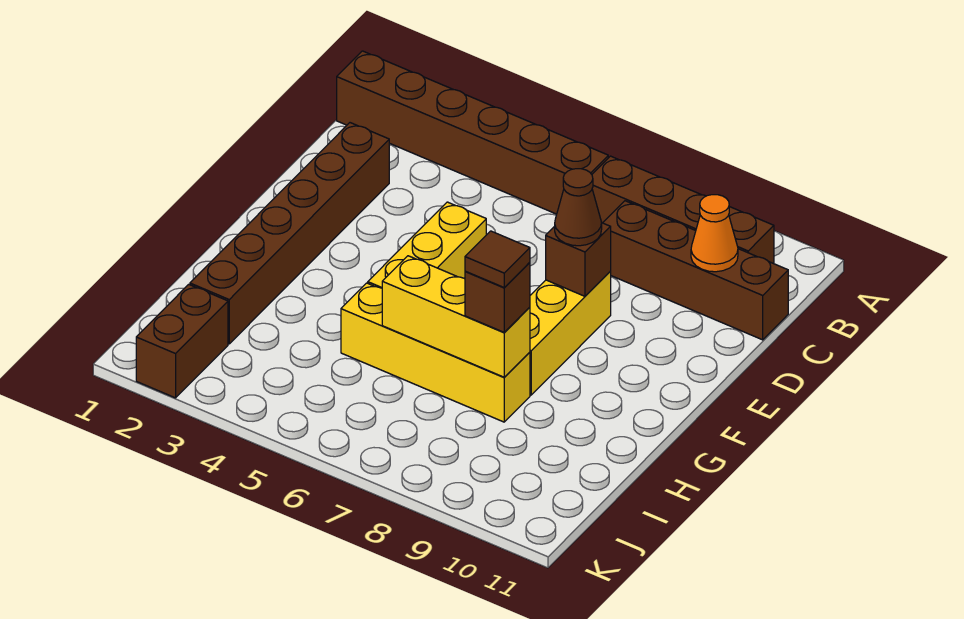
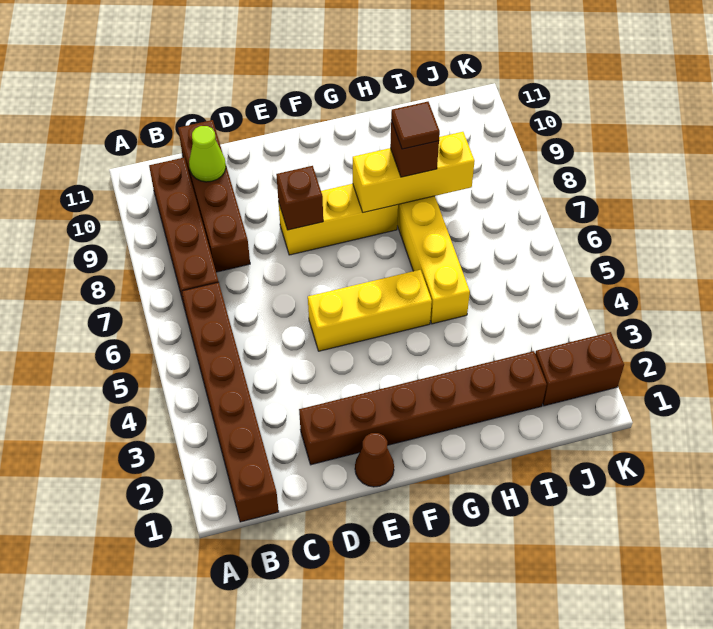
orange cone C10 level 2 -> lime cone C10 level 2
brown cone E8 level 3 -> brown cone E1 level 1
yellow brick H6:H8 level 2 -> yellow brick G8:I8 level 2

